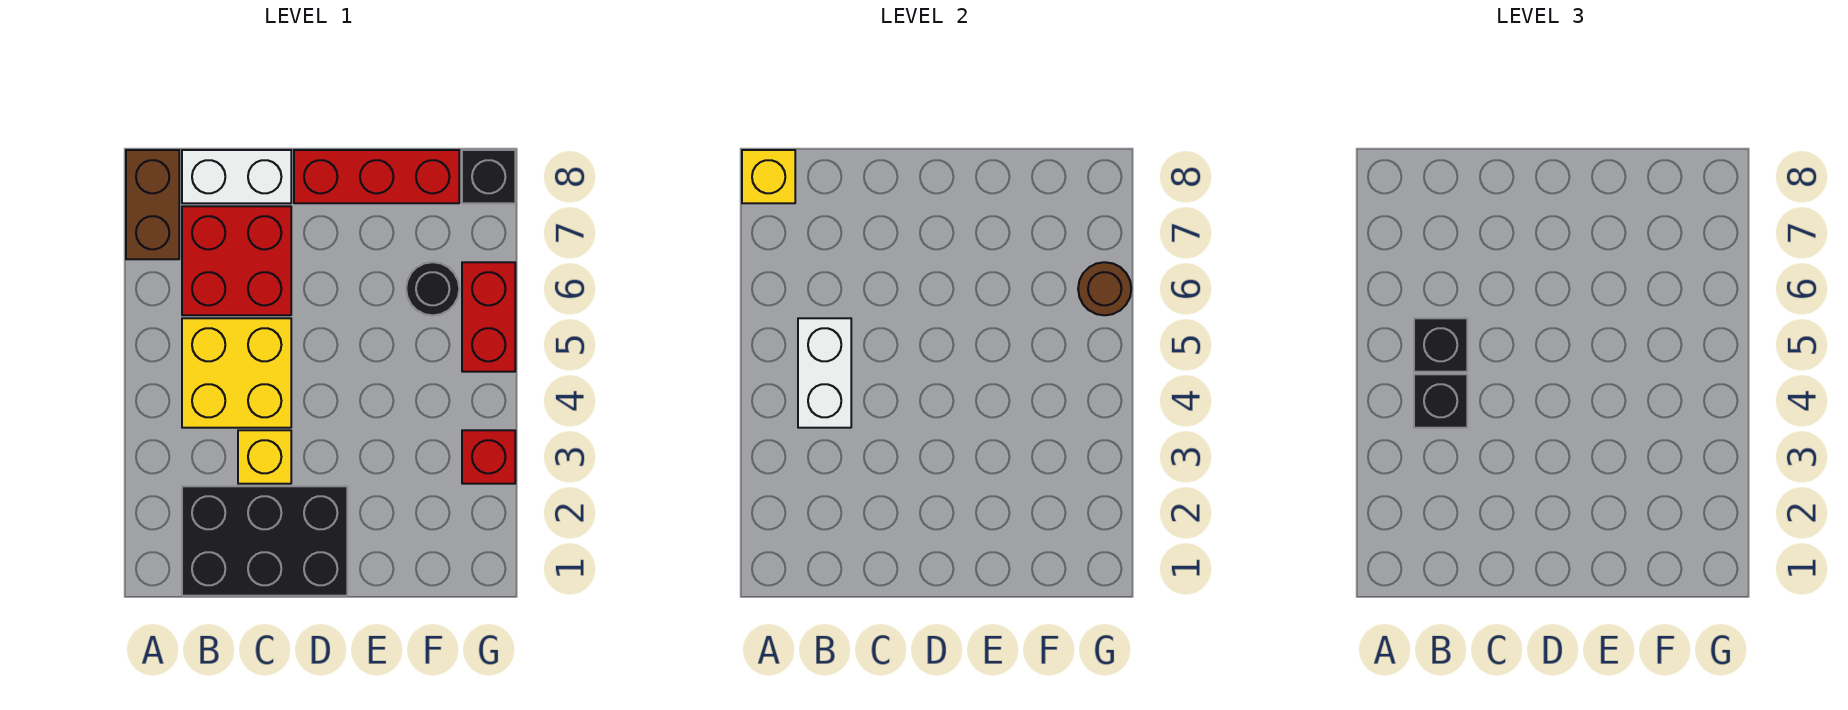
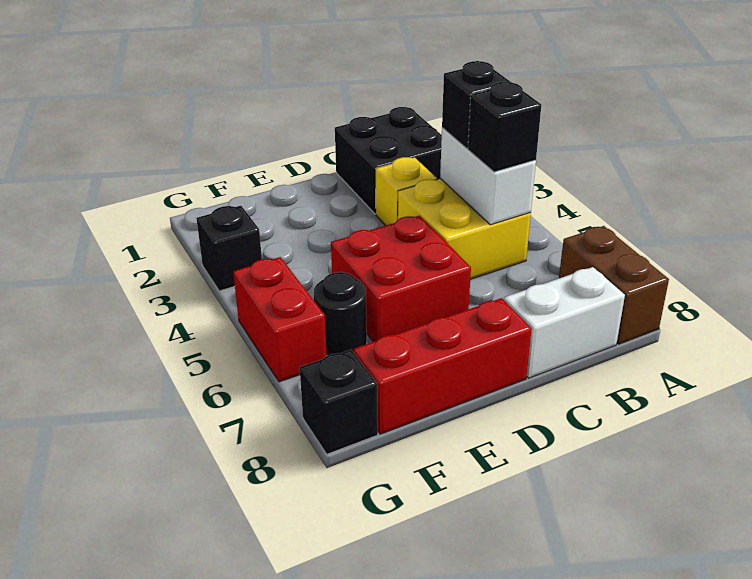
yellow brick A8 level 2 -> none
black brick B1:D2 level 1 -> black brick B1:C2 level 1
red brick B6:C7 level 1 -> red brick D5:E6 level 1
red brick G3 level 1 -> black brick G3 level 1
brown round brick G6 level 2 -> none

